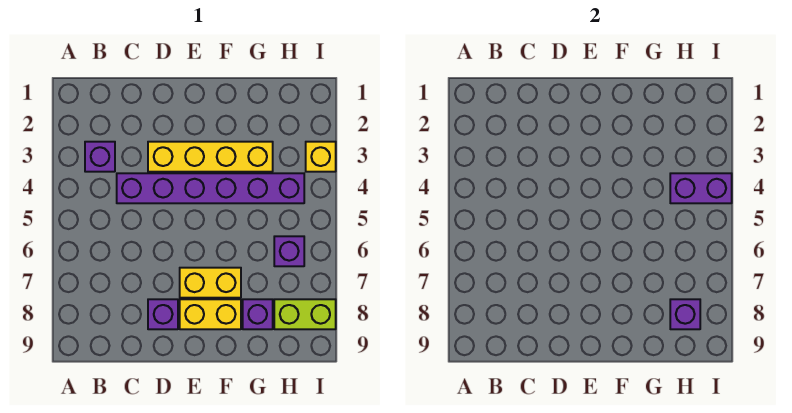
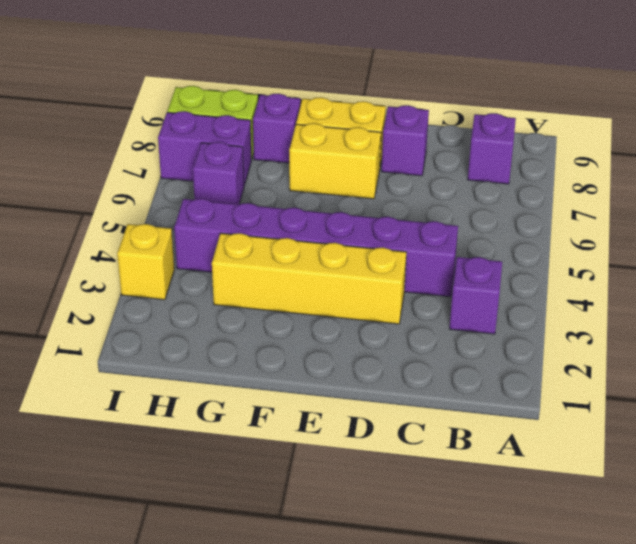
purple brick H4:I4 level 2 -> purple brick H7:I7 level 1
purple brick H8 level 2 -> purple brick B8 level 1

